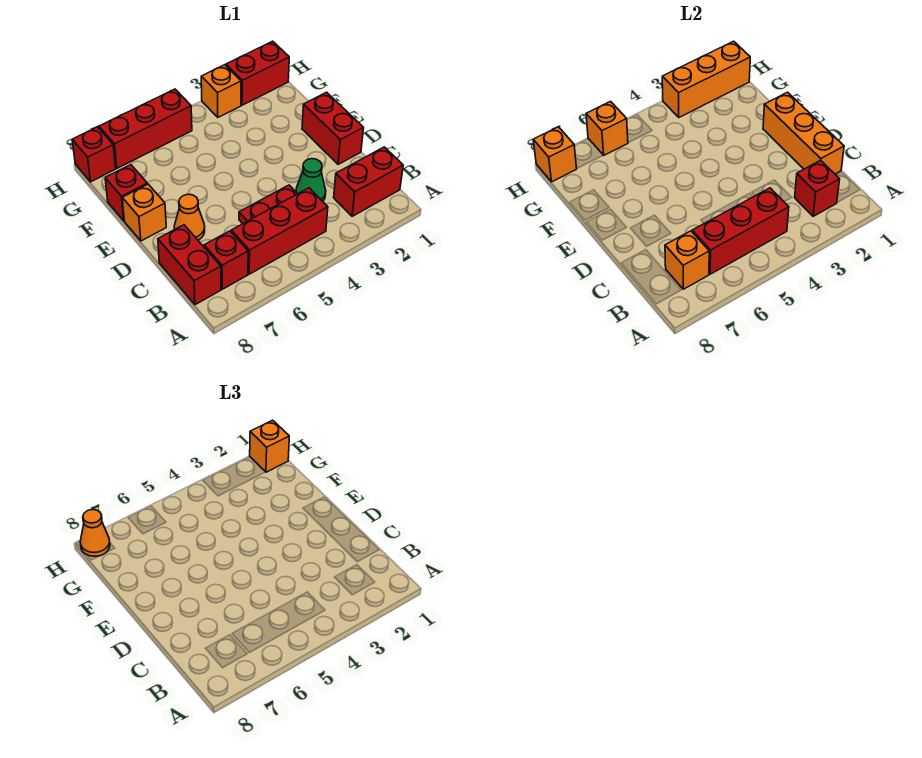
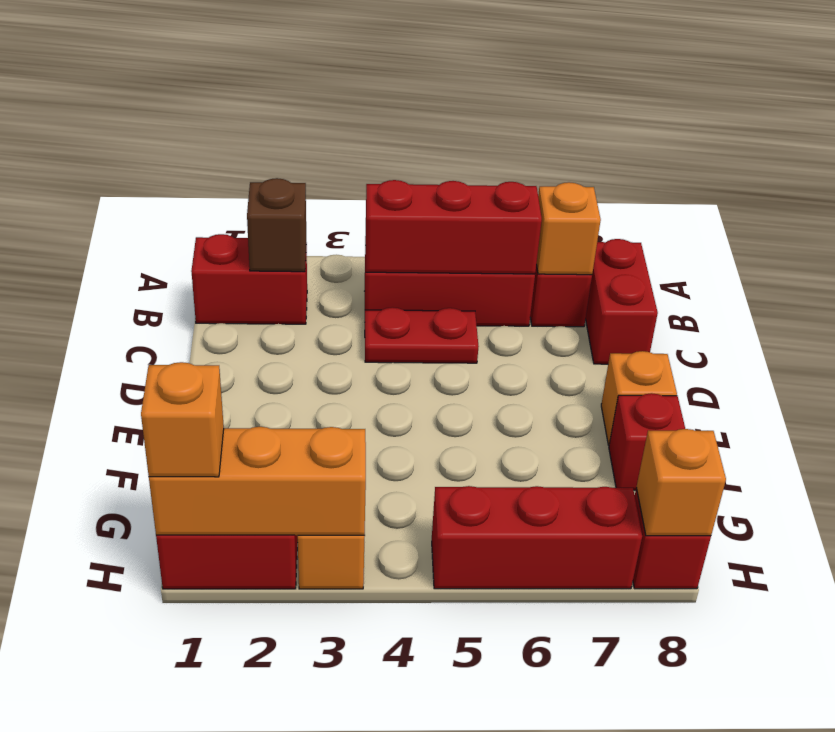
red brick B2 level 2 -> brown brick B2 level 2
orange brick C1:E1 level 2 -> none
green cone C3 level 1 -> none
red brick D1:E1 level 1 -> none
orange cone D7 level 1 -> none
orange brick H6 level 2 -> none
orange cone H8 level 3 -> none

